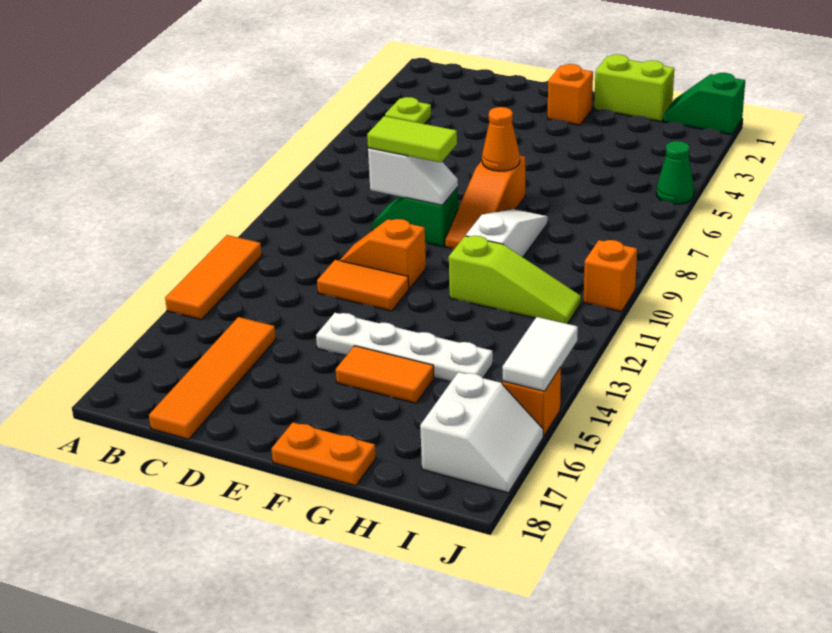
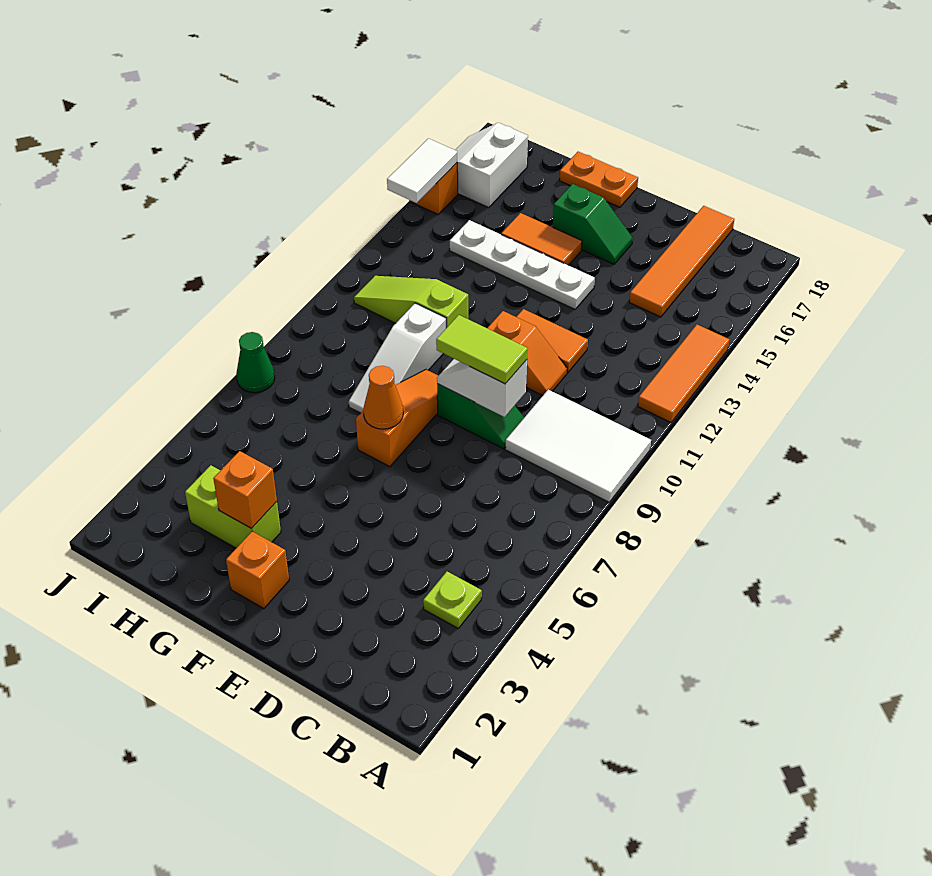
none -> white tile A9:C10 level 1
lime brick G1:H1 level 1 -> lime brick G3:H3 level 1
green slope I1:J1 level 1 top J -> green slope E16:F16 level 1 top F
green cone J5 level 1 -> green cone J7 level 1
orange brick J10 level 1 -> orange brick G3 level 2

